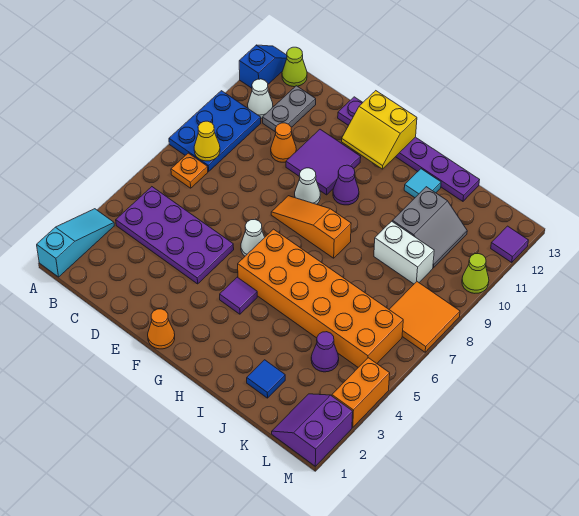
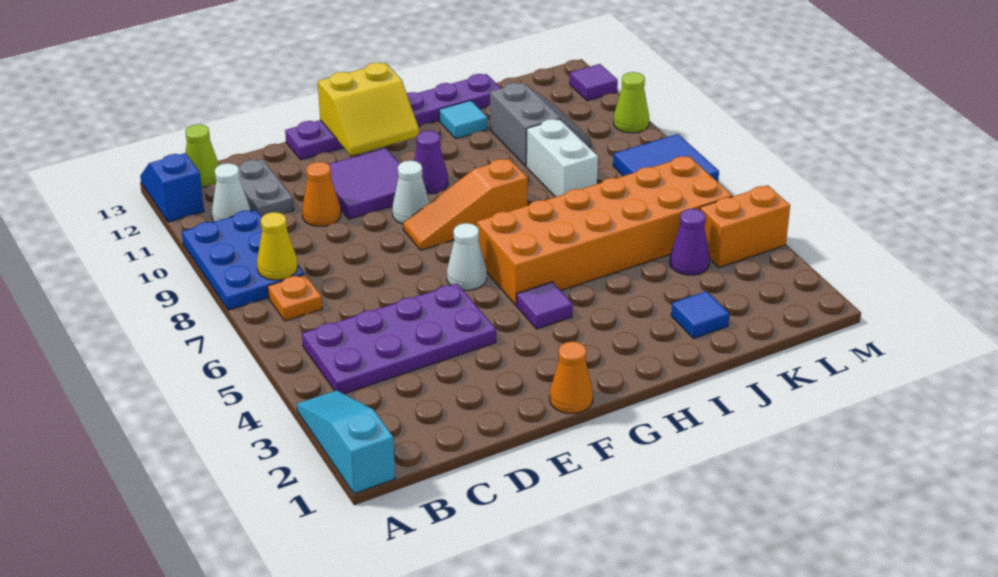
white brick J9:K9 level 1 -> white brick J8:J9 level 1
purple slope L1:M2 level 1 top M -> none
orange tile L7:M8 level 1 -> blue tile L7:M8 level 1
orange brick M3:M4 level 1 -> orange brick L4:M4 level 1

